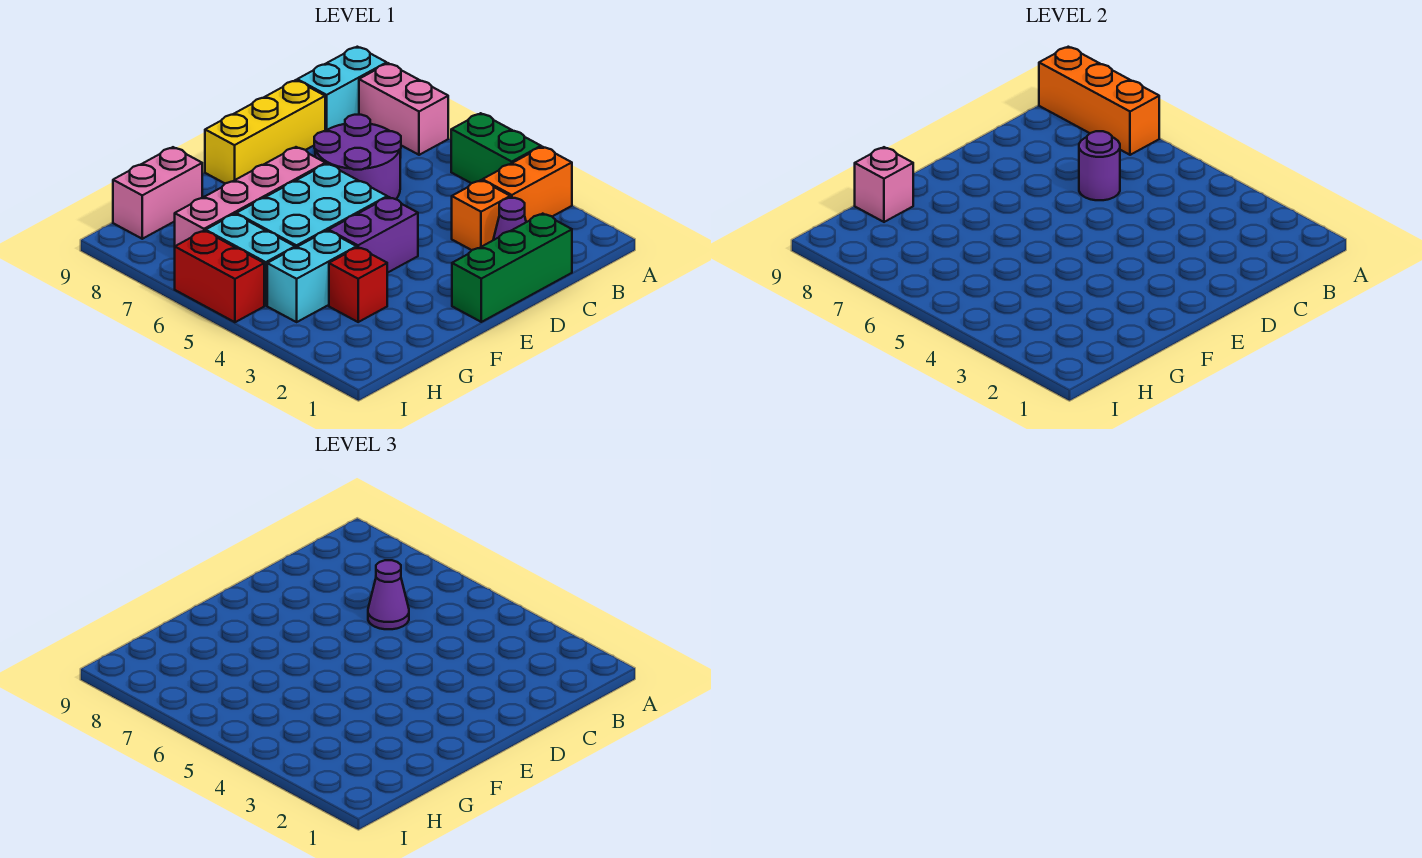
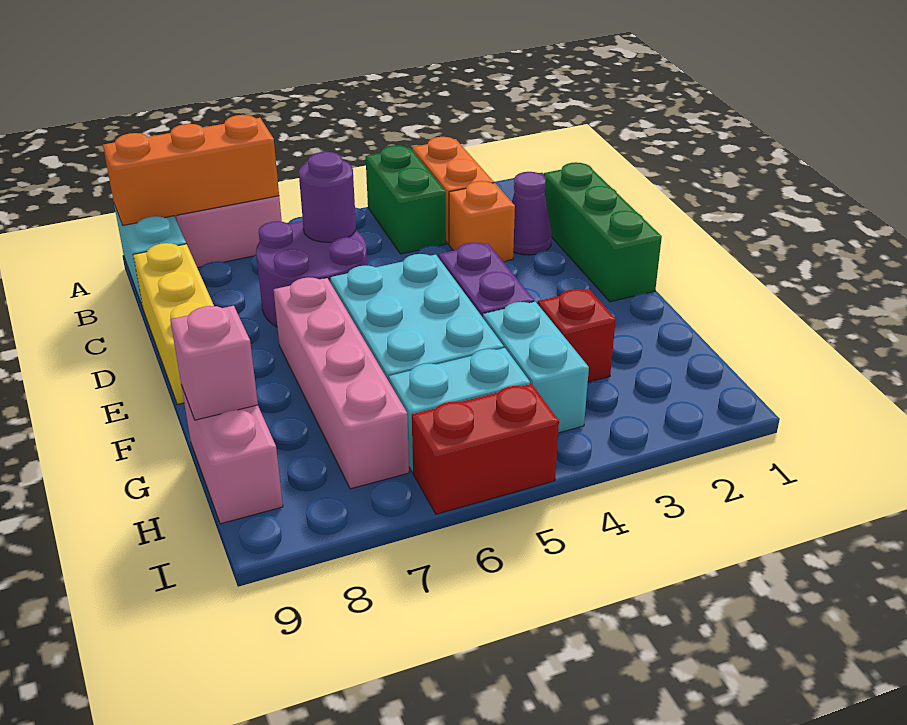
green brick A4:A5 level 1 -> green brick A4:B4 level 1
purple cone C6 level 3 -> none

